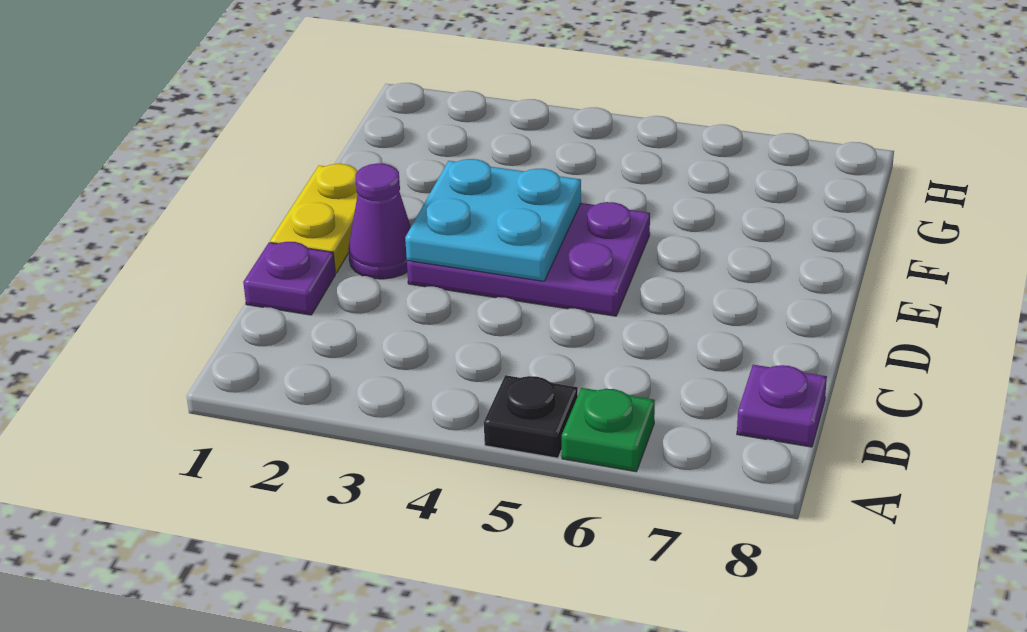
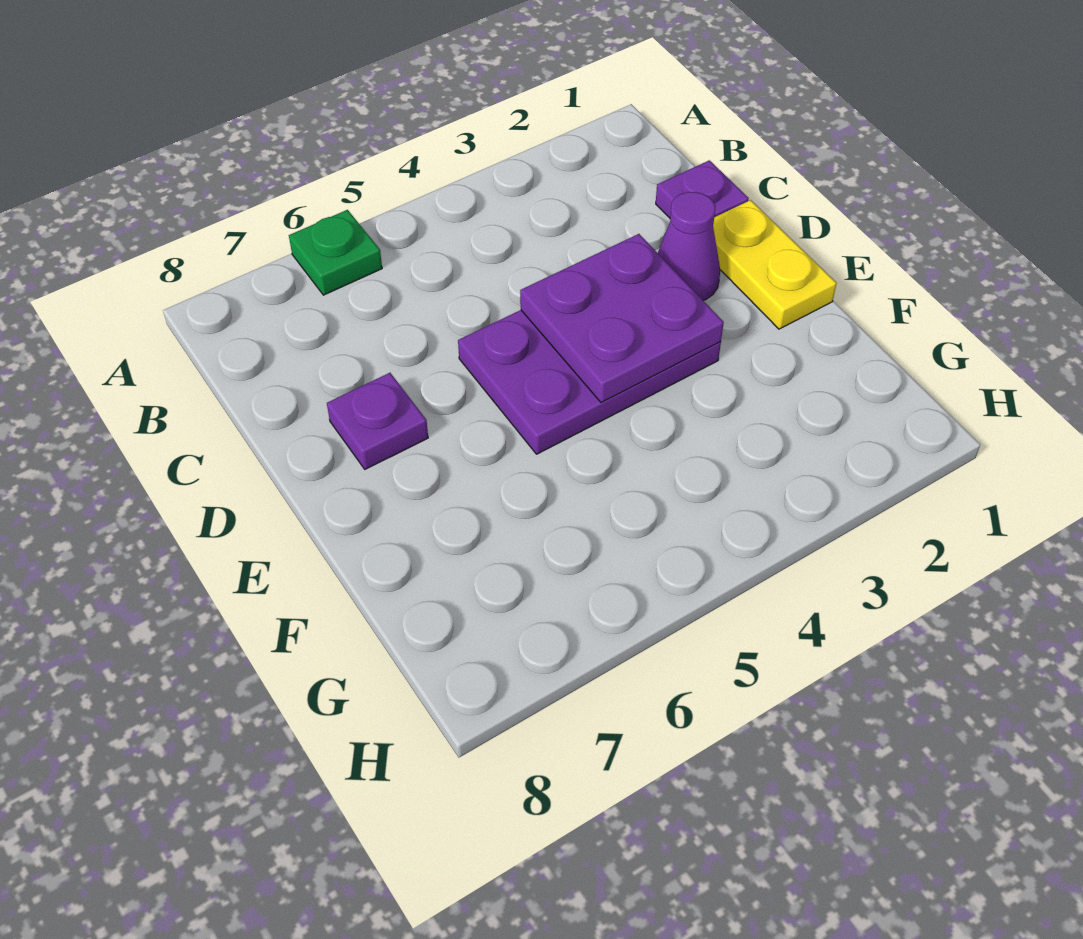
black plate A5 level 1 -> none
purple plate B8 level 1 -> purple plate D7 level 1
cyan plate D3:E4 level 2 -> purple plate D3:E4 level 2

